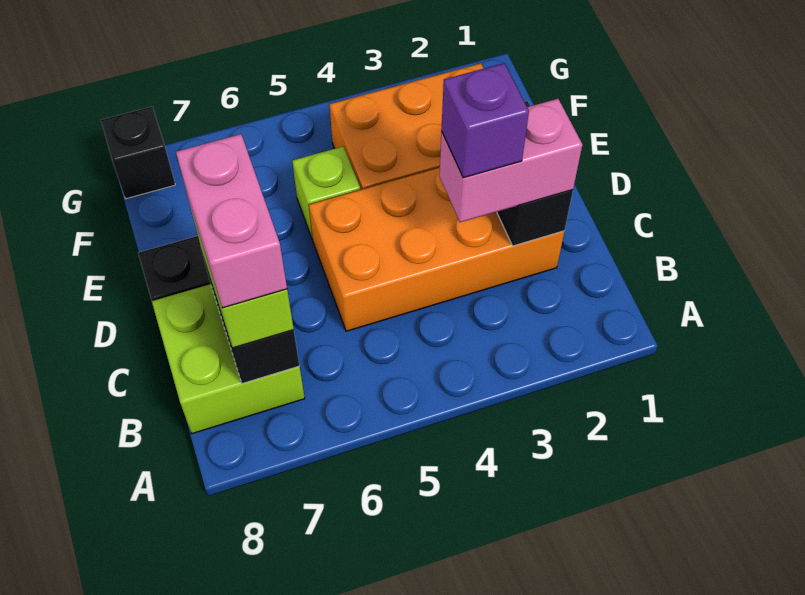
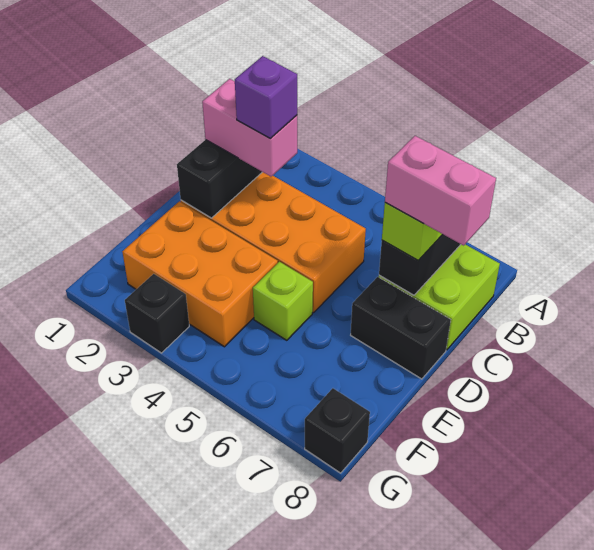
pink brick B7:C7 level 4 -> pink brick C7:C8 level 4
none -> black brick G3 level 1

